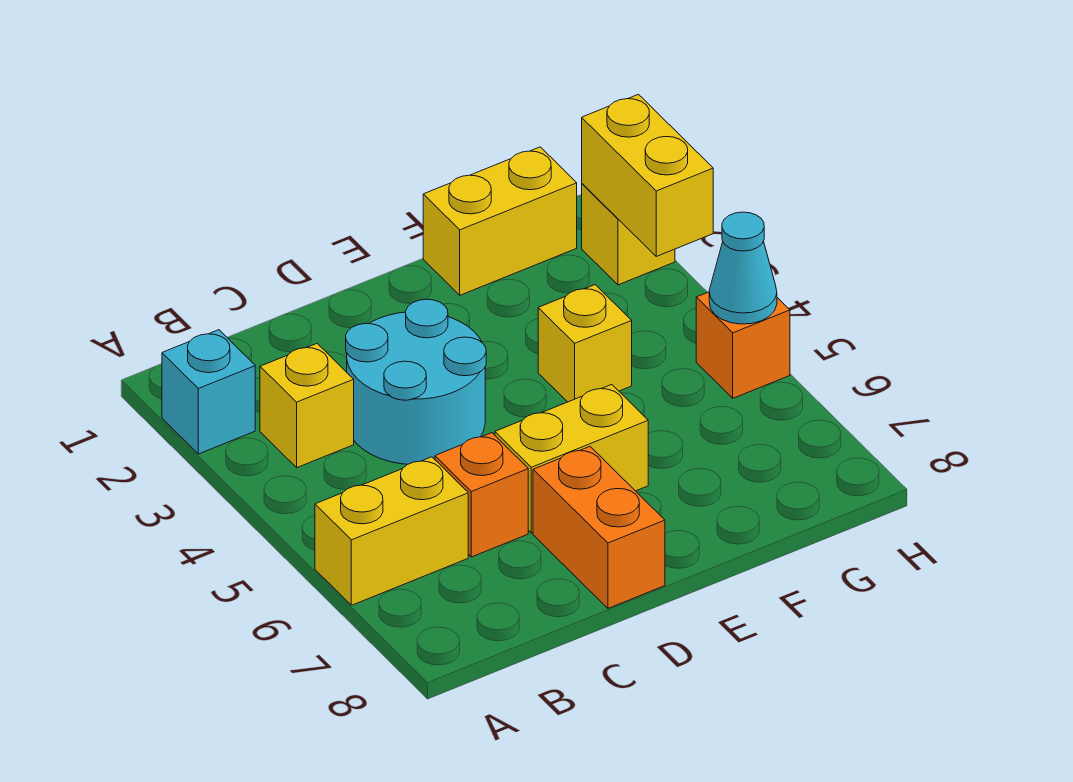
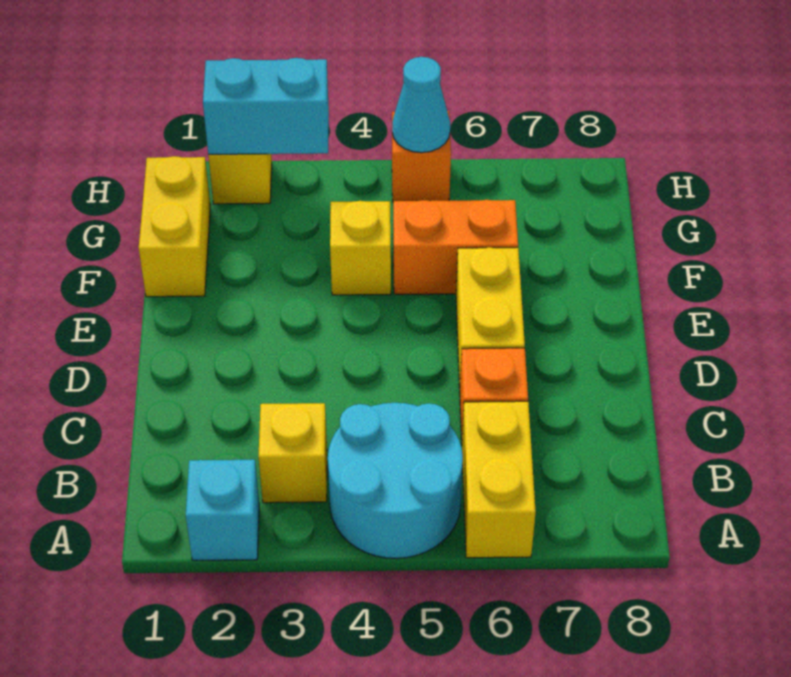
cyan round brick C3:D4 level 1 -> cyan round brick A4:B5 level 1
orange brick D7:D8 level 1 -> orange brick F5:F6 level 1
yellow brick H2:H3 level 2 -> cyan brick H2:H3 level 2

